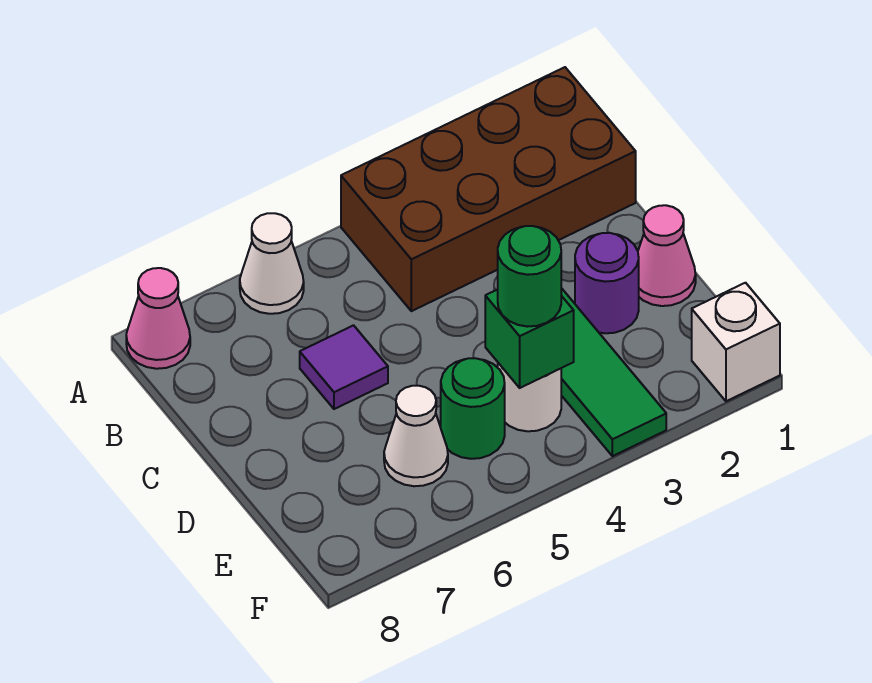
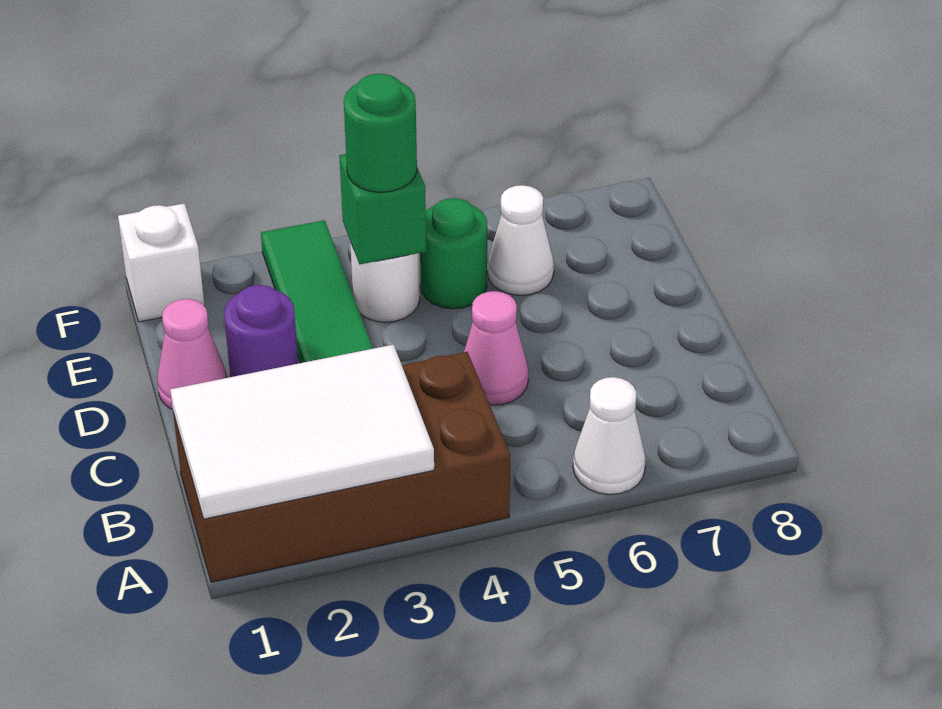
none -> white tile A1:B3 level 2
pink cone A8 level 1 -> pink cone C5 level 1
purple tile C6 level 1 -> none

